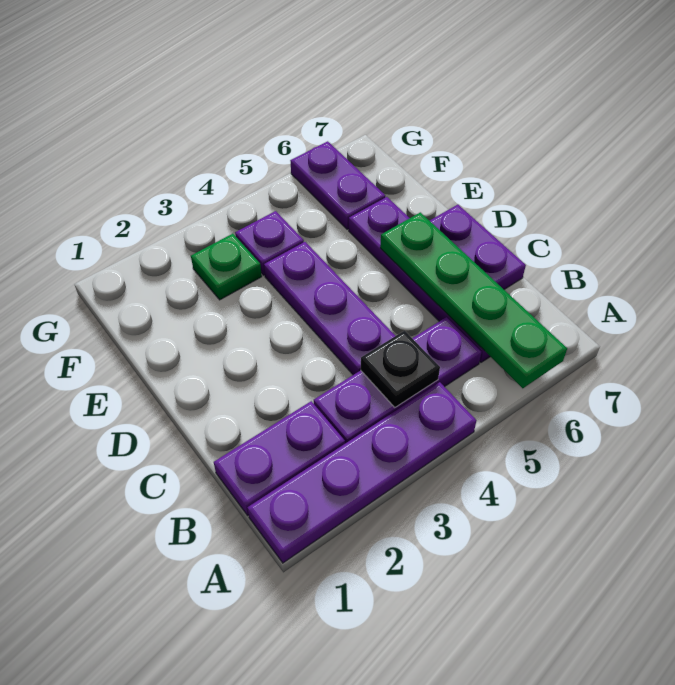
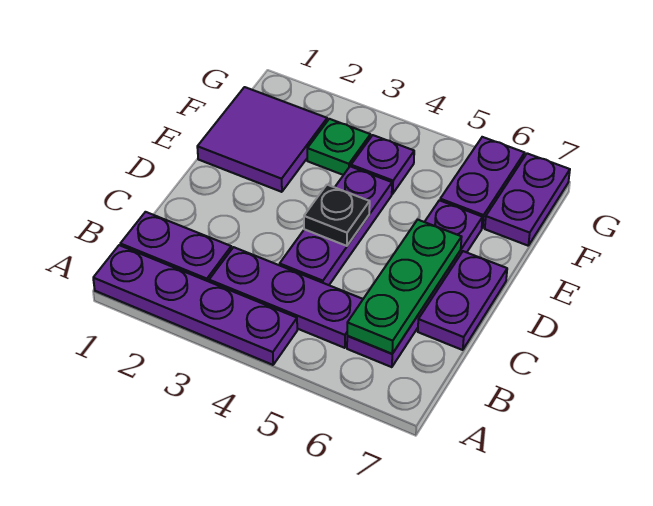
green plate A6:D6 level 2 -> green plate B6:D6 level 2
black plate B4 level 2 -> black plate D4 level 2
none -> purple tile E1:F2 level 1
none -> purple plate F7:G7 level 1

